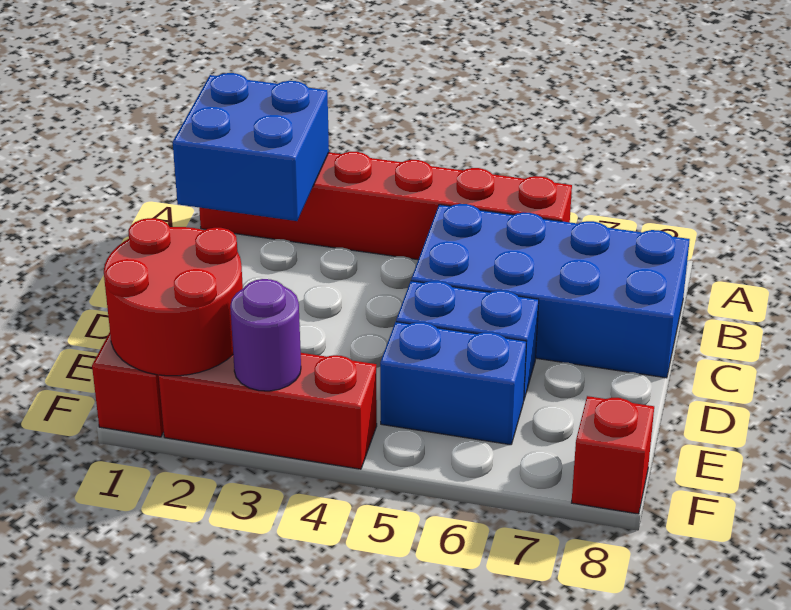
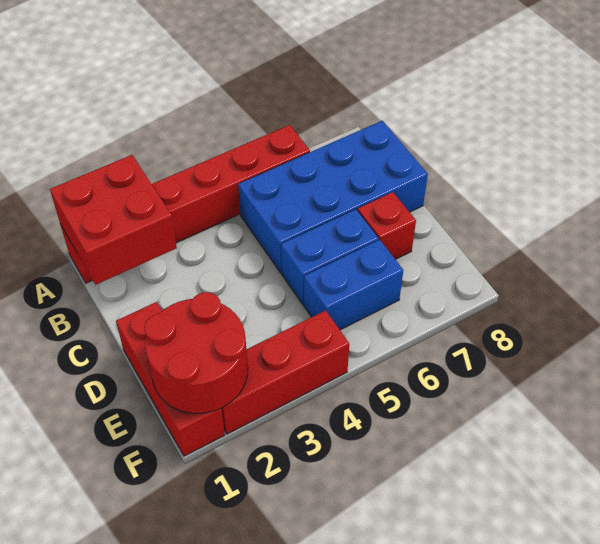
blue brick A1:B2 level 2 -> red brick A1:B2 level 2
purple round brick F3 level 2 -> none
red brick F8 level 1 -> red brick D7 level 1

